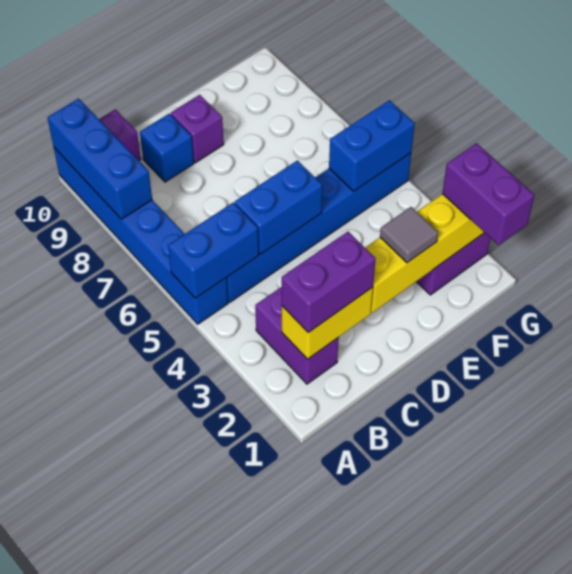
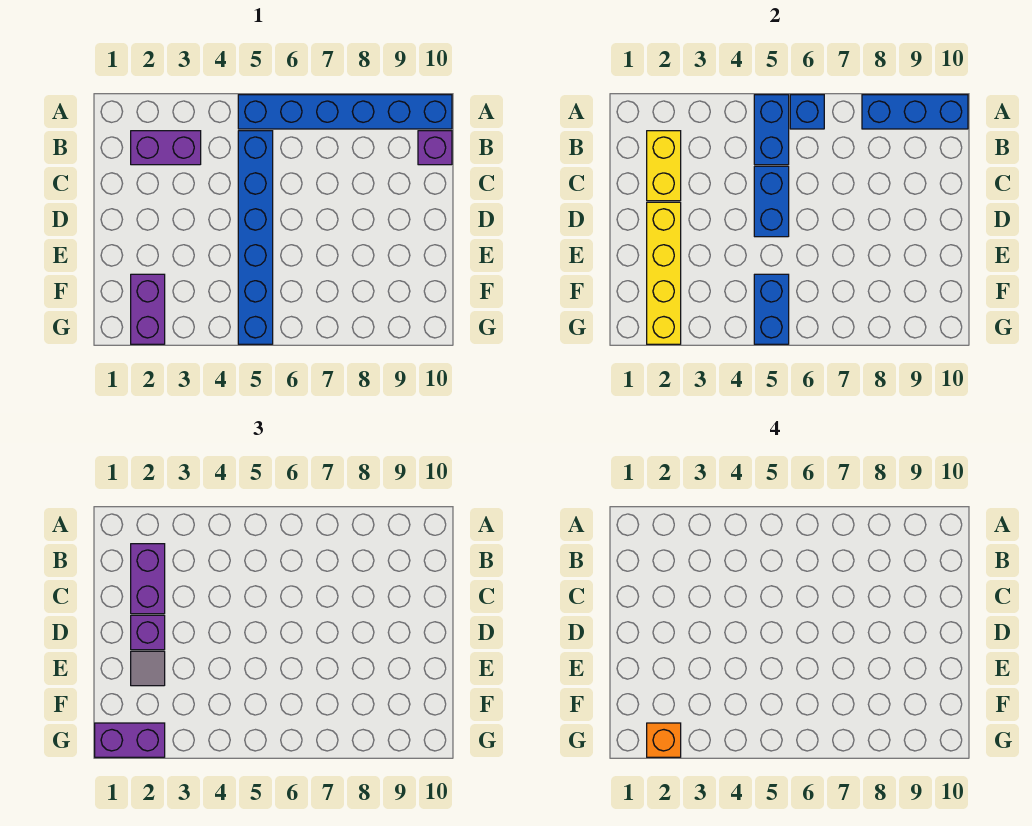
blue brick C9 level 1 -> blue brick A6 level 2
purple brick D9 level 1 -> purple brick D2 level 3
none -> orange brick G2 level 4

